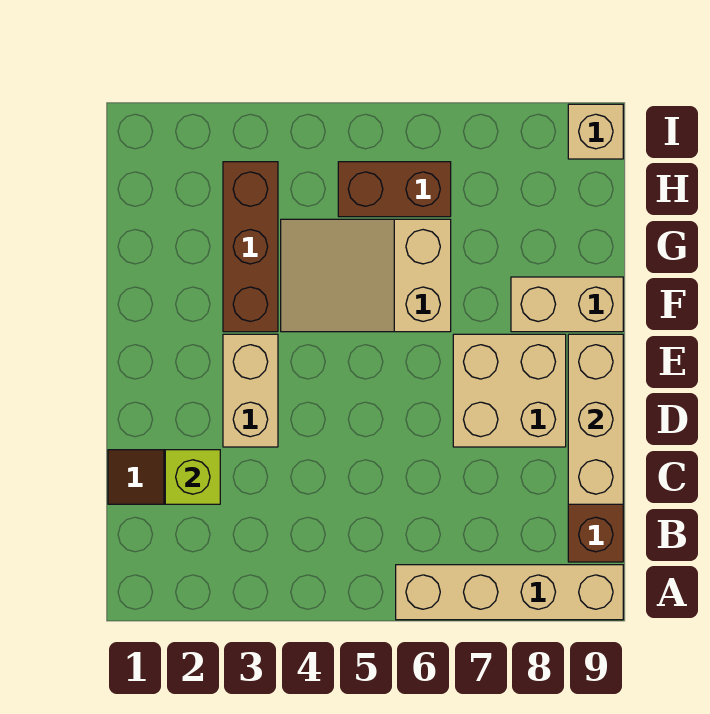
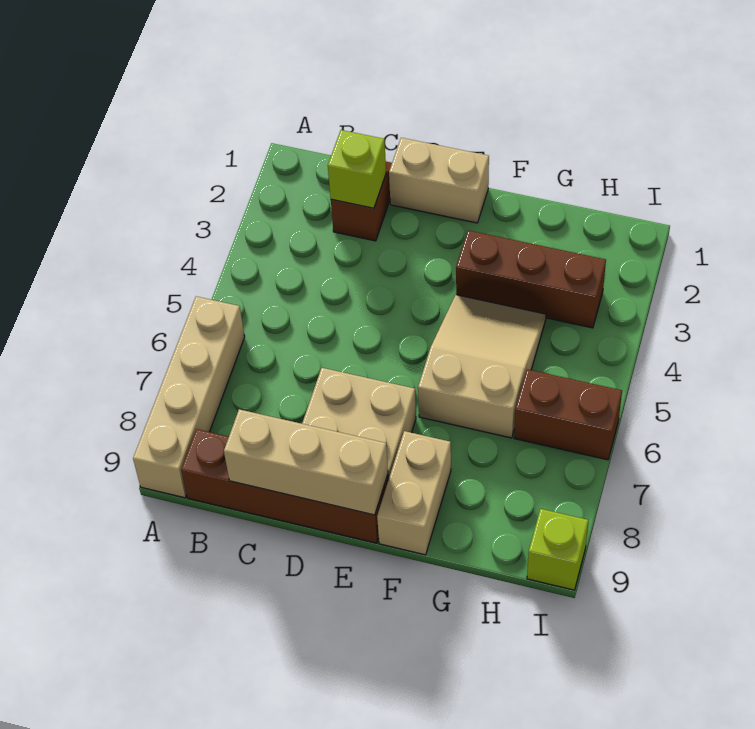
tan brick D3:E3 level 1 -> tan brick D1:E1 level 1
brown brick H5:H6 level 1 -> brown brick H6:I6 level 1
tan brick I9 level 1 -> lime brick I9 level 1

